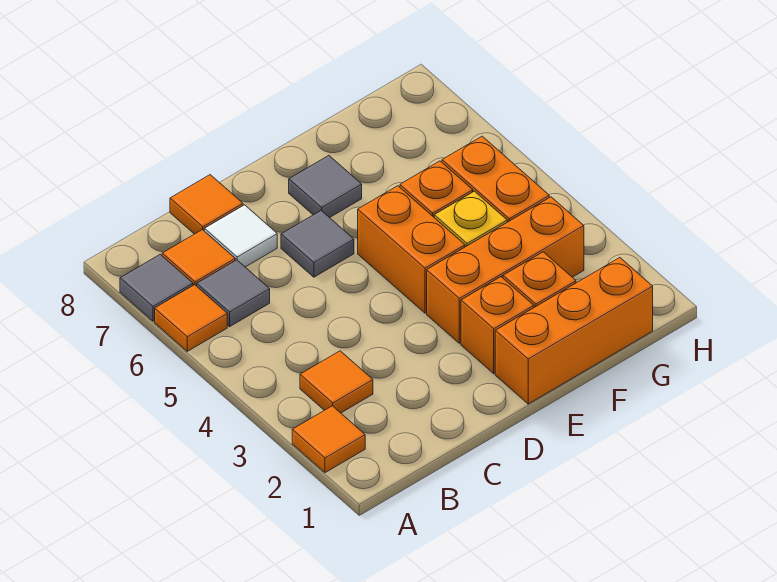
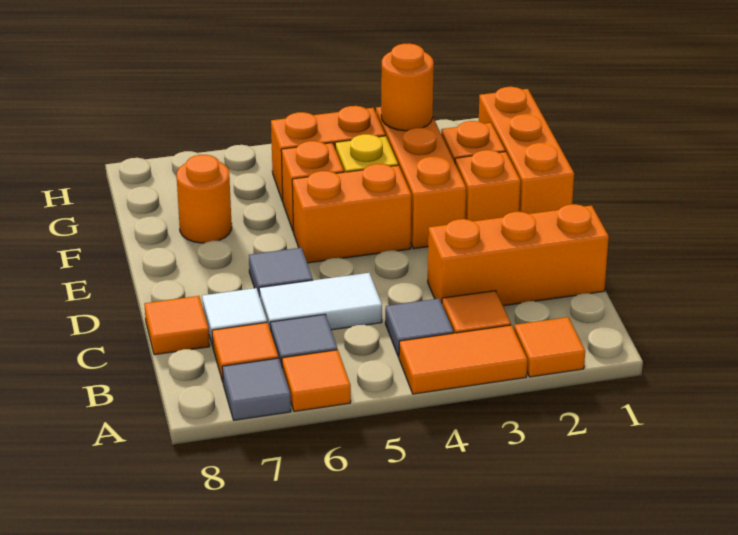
none -> orange tile A3:A4 level 1
none -> orange brick C1:C3 level 1
none -> white tile C5:C6 level 1
grey tile E7 level 1 -> grey tile B4 level 1
none -> orange round brick F7 level 1
none -> orange round brick G3 level 2

